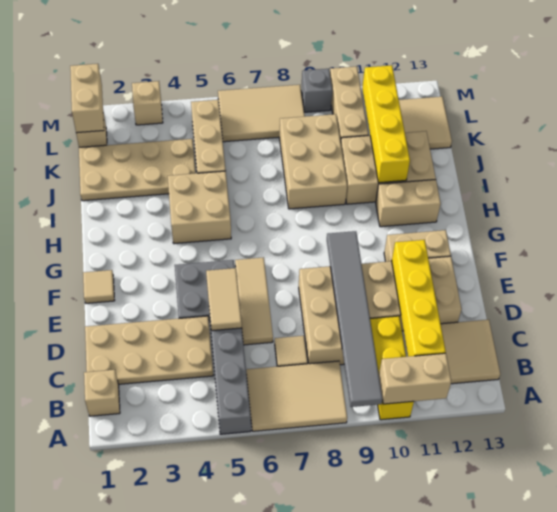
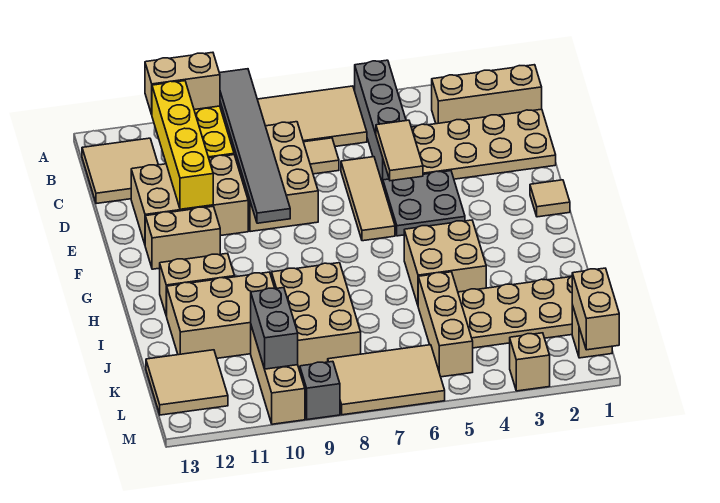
tan brick B1 level 1 -> tan brick B1:B3 level 1
yellow brick I11:L11 level 2 -> none
none -> grey brick K10:L10 level 2

